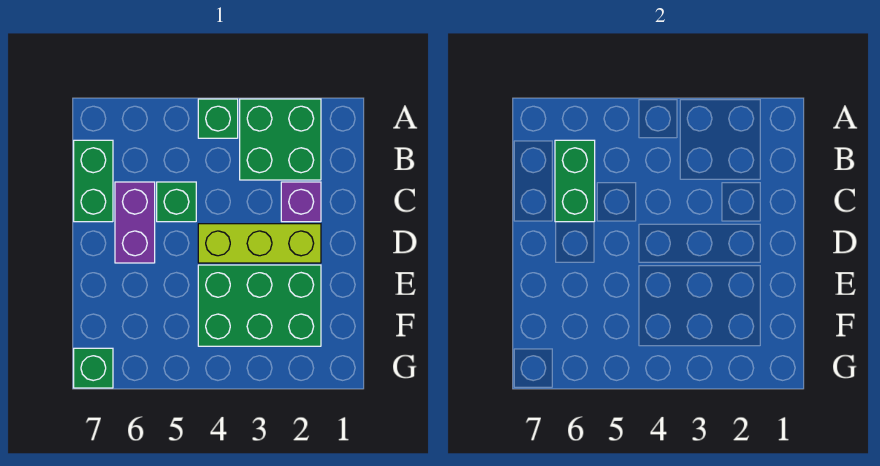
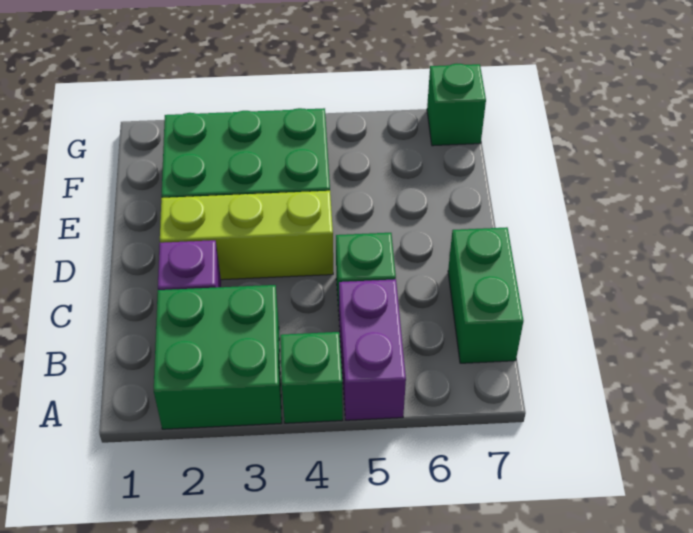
green brick B6:C6 level 2 -> none
purple brick C6:D6 level 1 -> purple brick A5:B5 level 1

